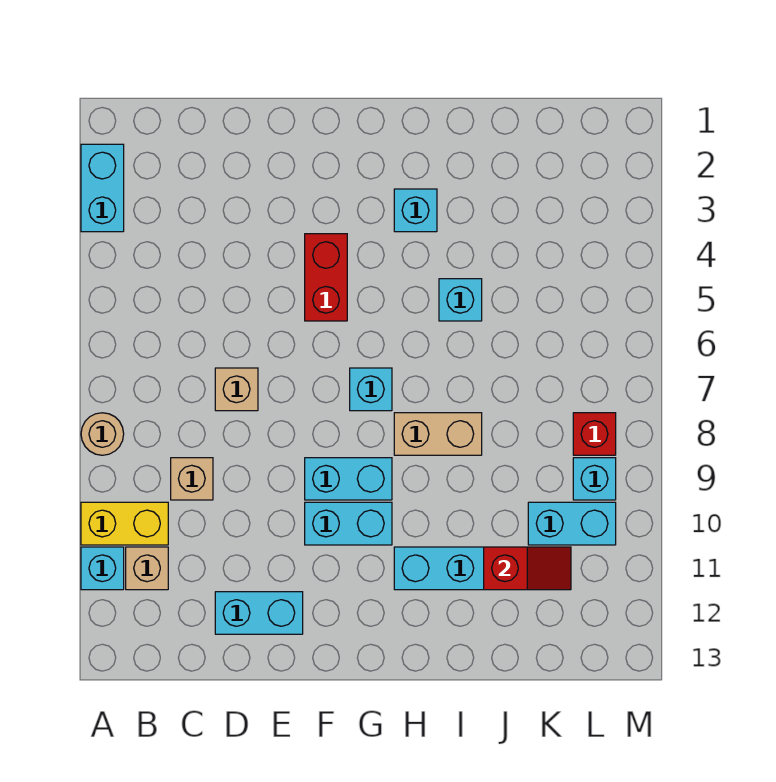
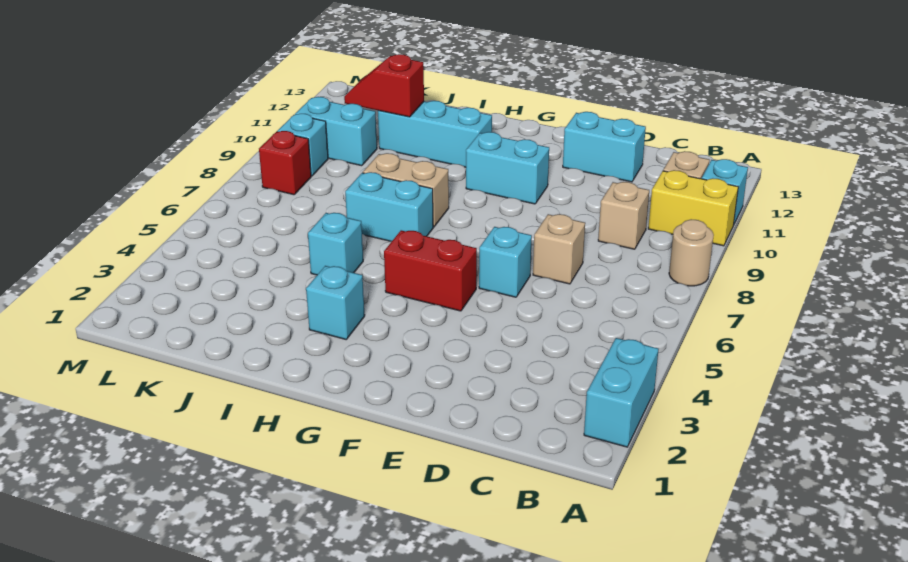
red brick F4:F5 level 1 -> red brick F5:G5 level 1
cyan brick F9:G9 level 1 -> cyan brick H7:I7 level 1
cyan brick G7 level 1 -> cyan brick E6 level 1

